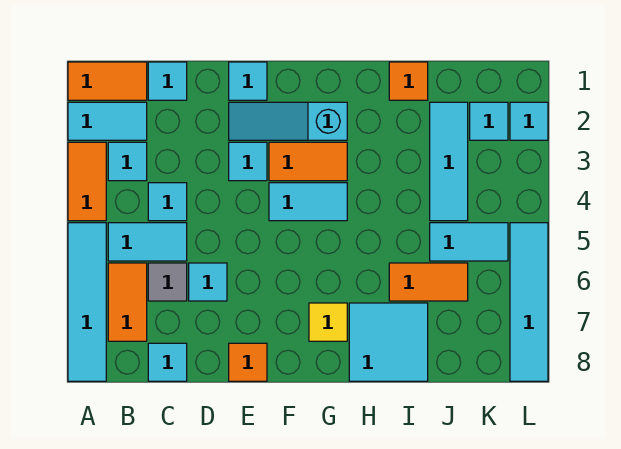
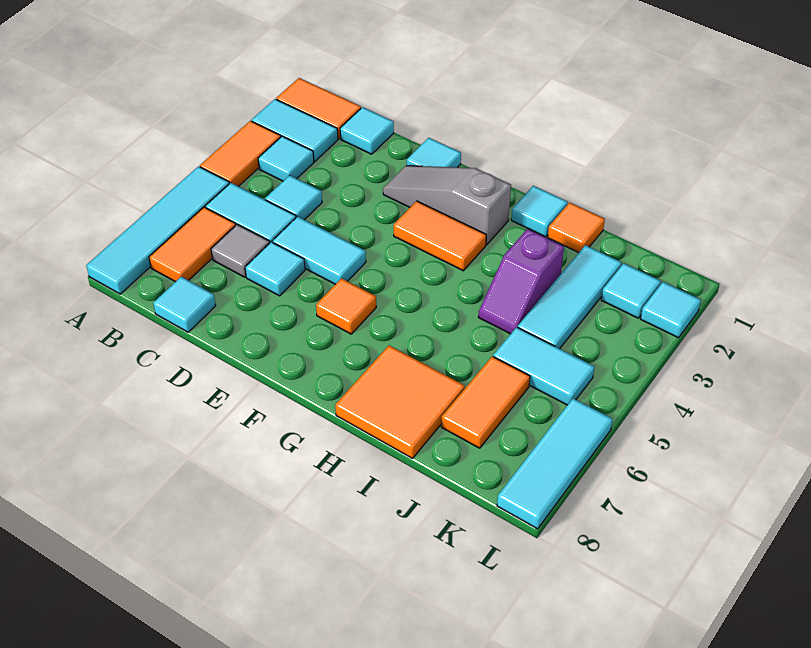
cyan slope E2:G2 level 1 top G -> grey slope E2:G2 level 1 top G
cyan tile E3 level 1 -> cyan tile H1 level 1
orange tile E8 level 1 -> orange tile F6 level 1
cyan tile F4:G4 level 1 -> cyan tile D5:E5 level 1
yellow tile G7 level 1 -> none
cyan tile H7:I8 level 1 -> orange tile H7:I8 level 1
none -> purple slope I3:I4 level 1 top 3
orange tile I6:J6 level 1 -> orange tile J6:J7 level 1
cyan tile L5:L8 level 1 -> cyan tile L6:L8 level 1

